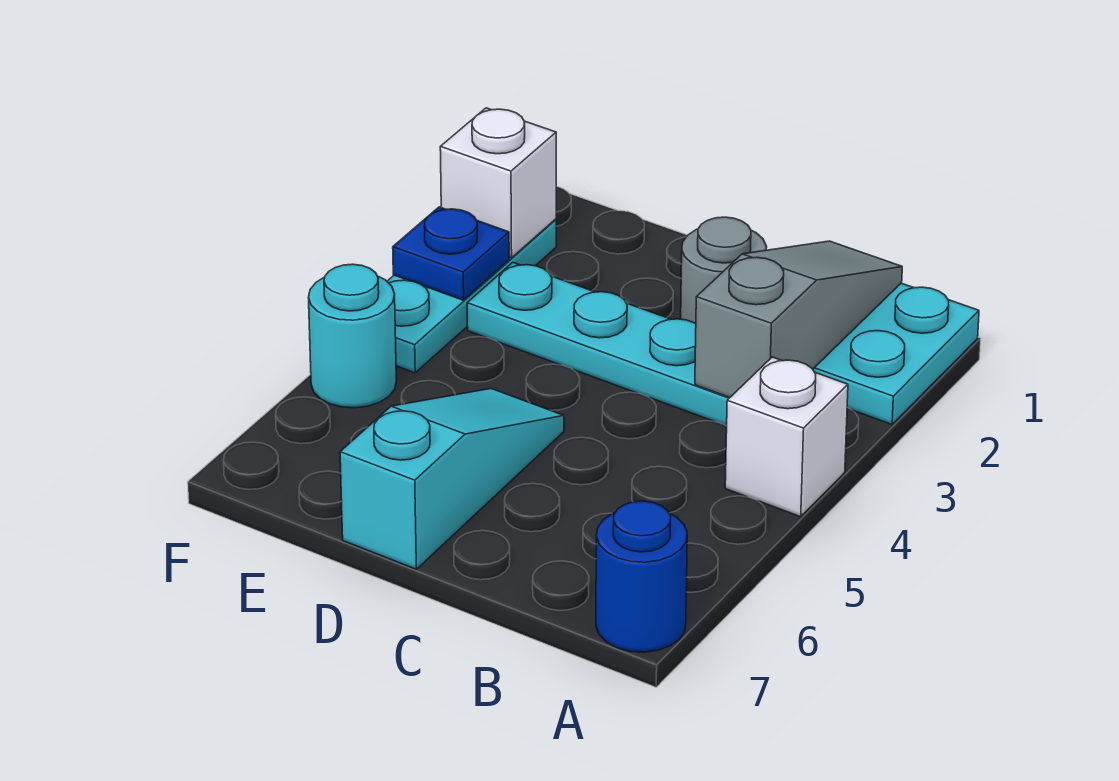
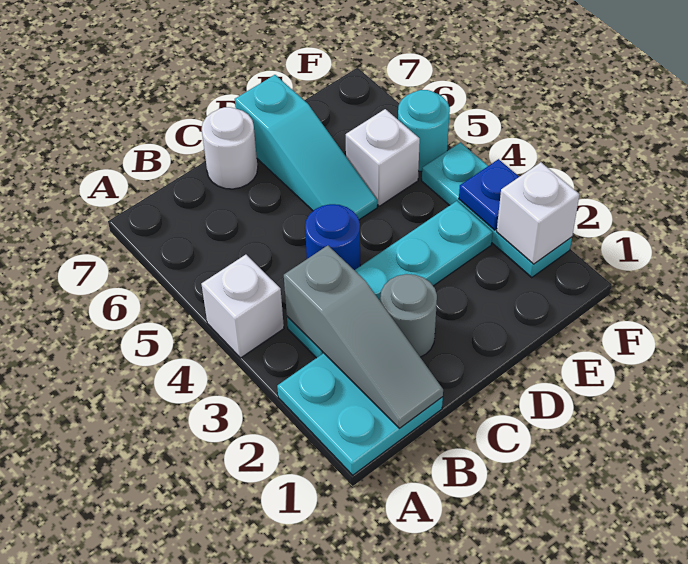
blue round brick A7 level 1 -> blue round brick C4 level 1
none -> white round brick C7 level 1
none -> white brick E5 level 1

